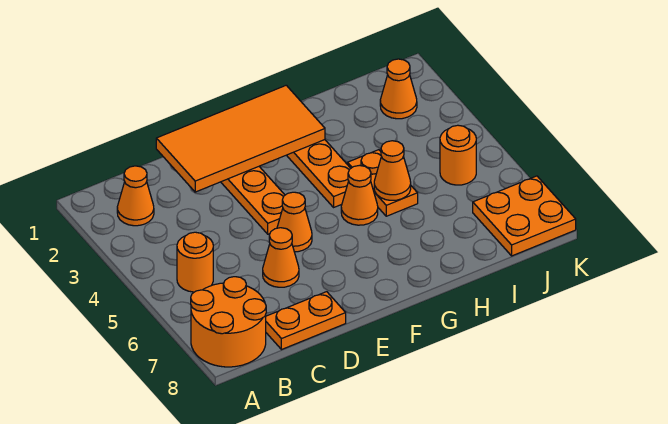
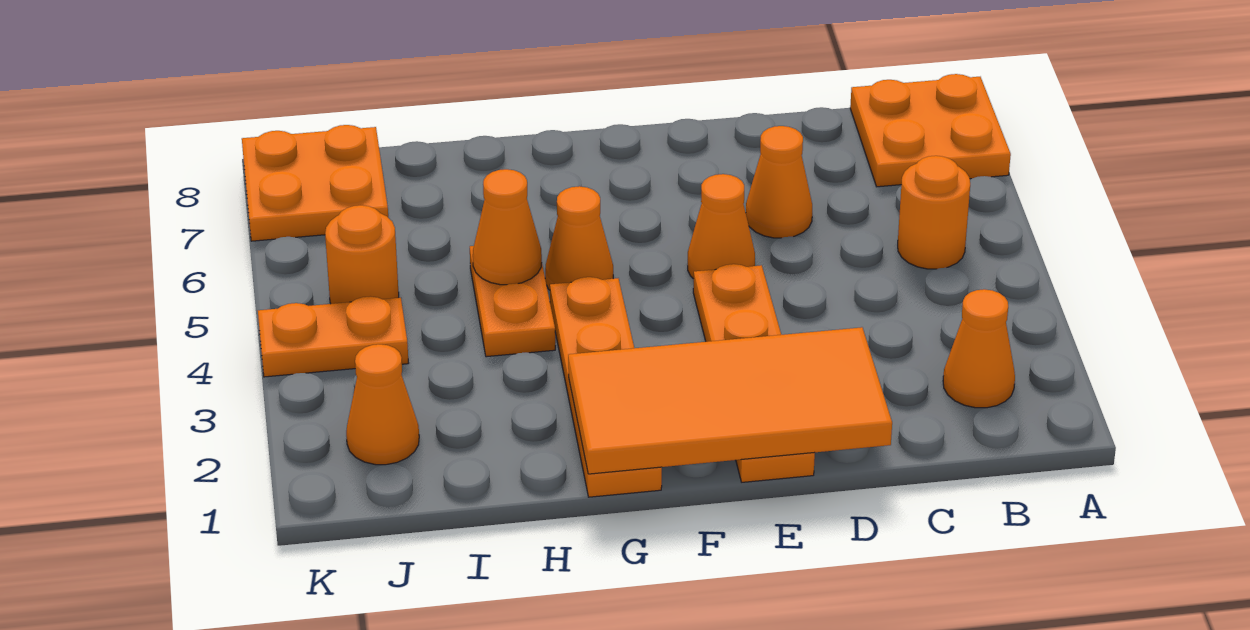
orange round brick A7:B8 level 1 -> orange plate A7:B8 level 1
orange plate C8:D8 level 1 -> orange plate J4:K4 level 1

